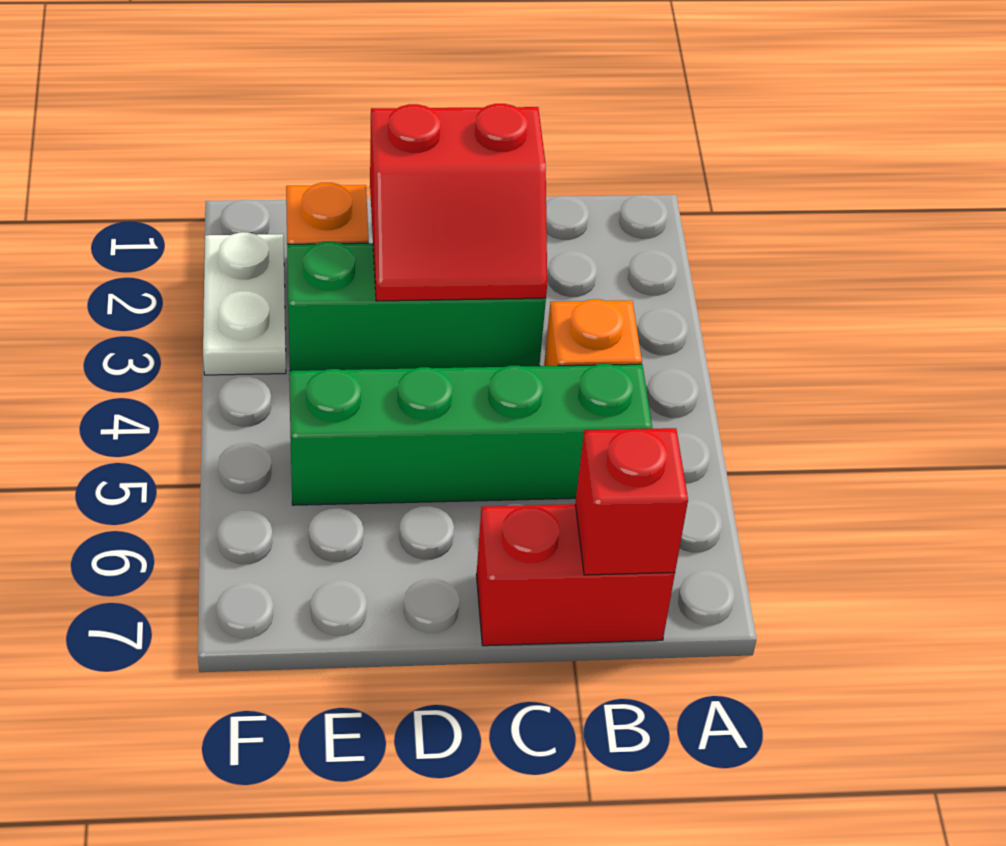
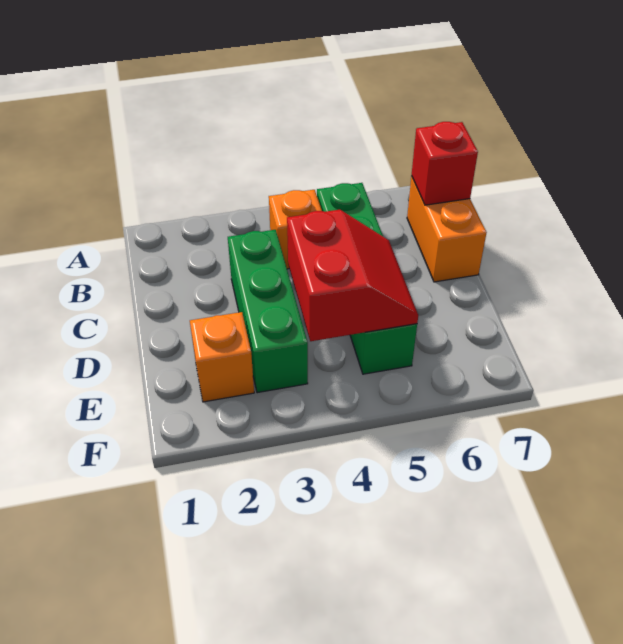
red brick B7:C7 level 1 -> orange brick B7:C7 level 1
red slope C2:D3 level 2 top 2 -> red slope D4:E5 level 2 top 4
white plate F2:F3 level 1 -> none

